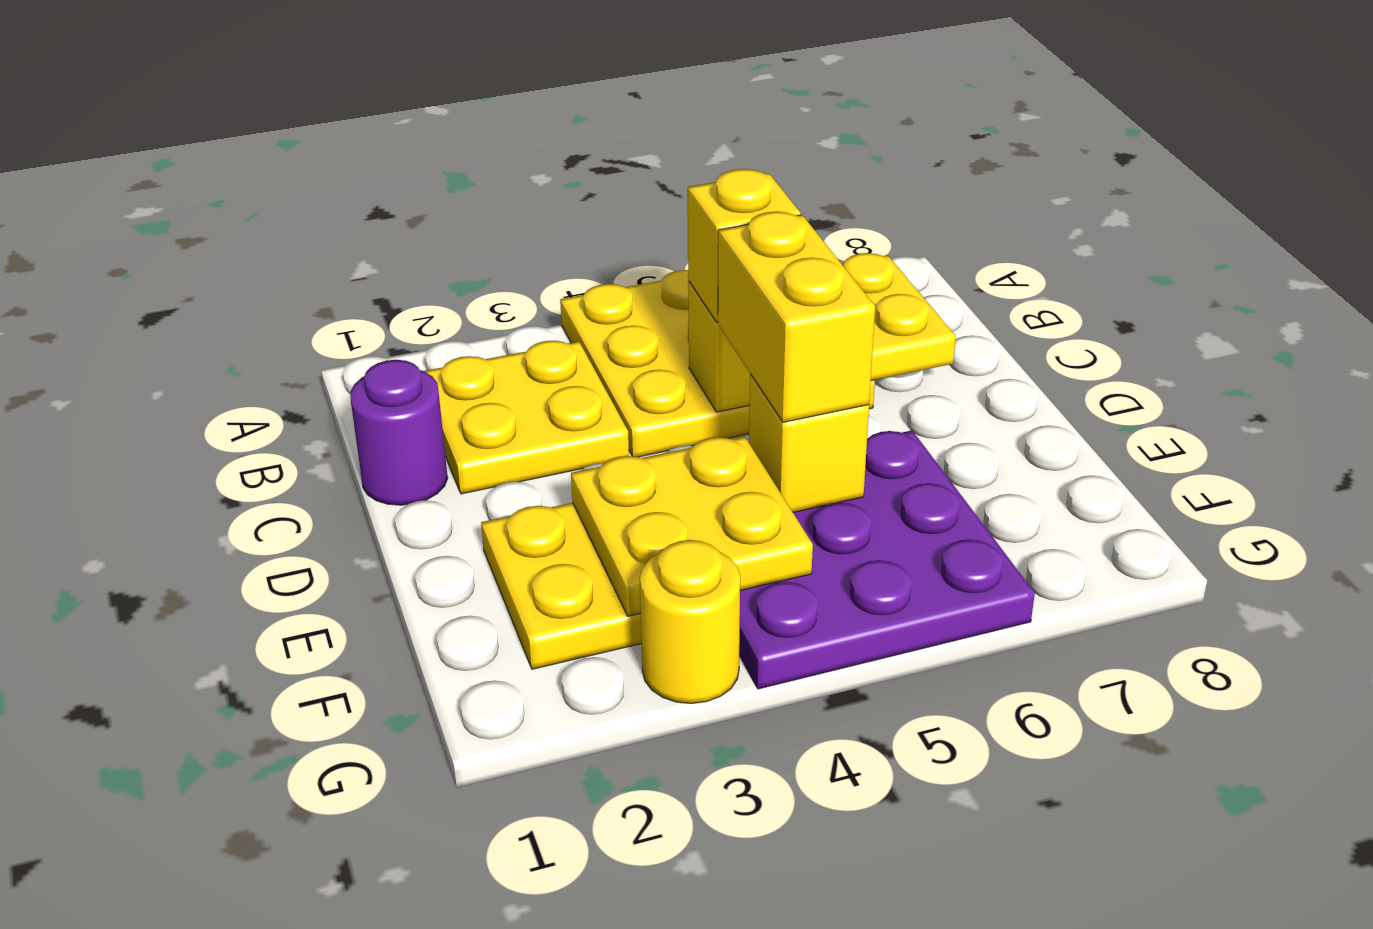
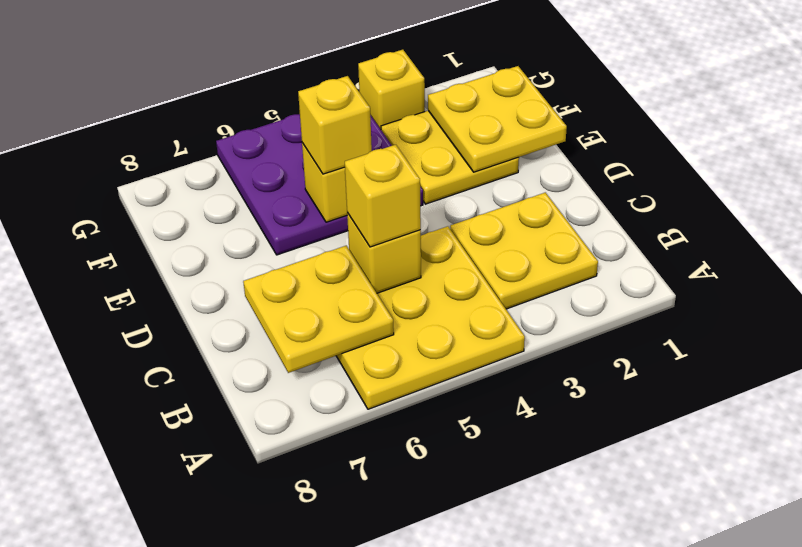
purple round brick C1 level 1 -> none
yellow brick D5:E5 level 3 -> yellow brick E5 level 3
yellow plate E3:F4 level 2 -> yellow plate E1:F2 level 2
yellow round brick G3 level 1 -> yellow brick G3 level 1

